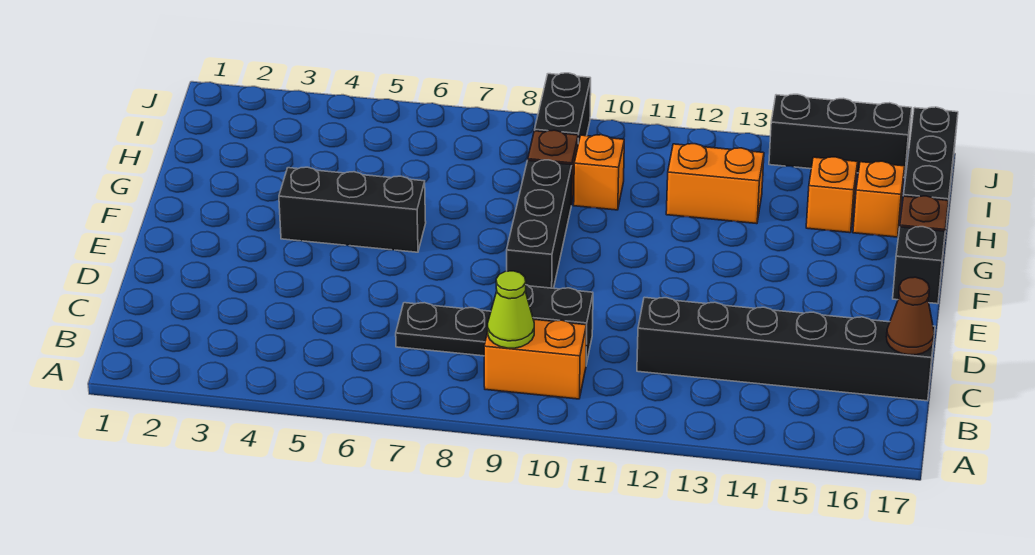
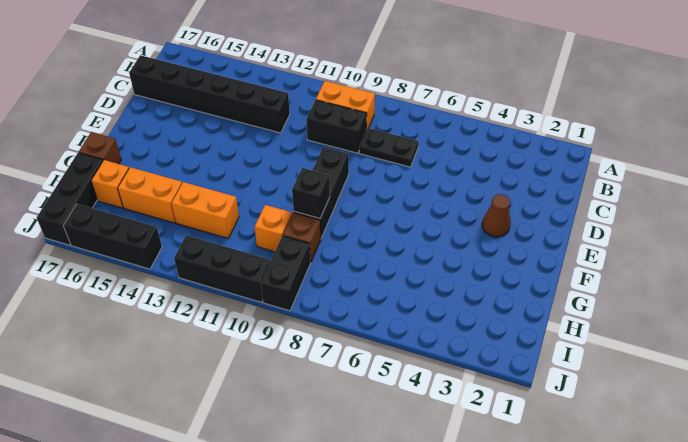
lime cone B9 level 2 -> none
brown cone C17 level 2 -> brown cone E3 level 1
black brick F4:F6 level 1 -> black brick J10:J12 level 1
black brick F17 level 1 -> black brick G9 level 2
orange brick H15 level 1 -> orange brick H14:H15 level 1

